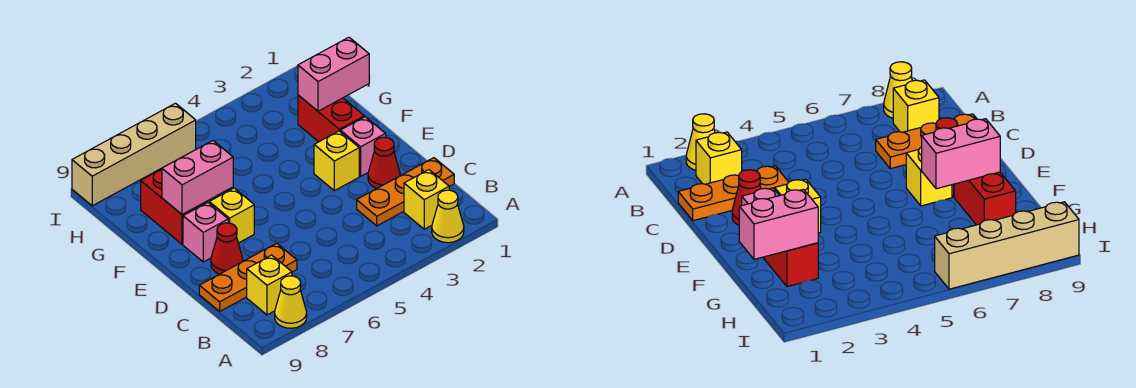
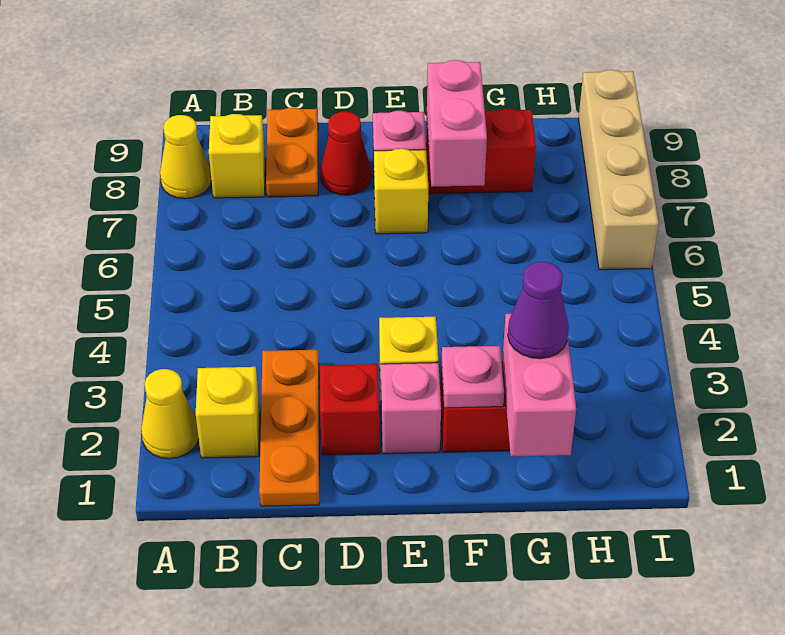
orange plate C7:C9 level 1 -> orange plate C8:C9 level 1
red cone D2 level 1 -> red brick D2 level 1
none -> pink plate F2 level 2
none -> purple cone G2 level 3

